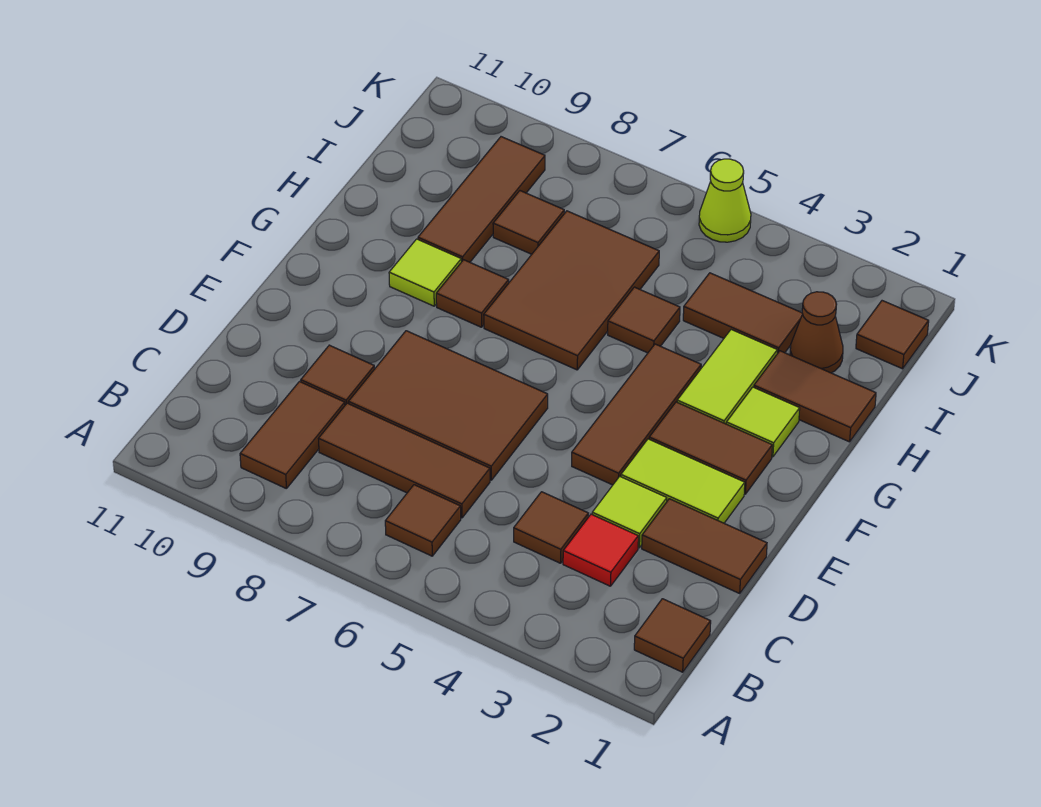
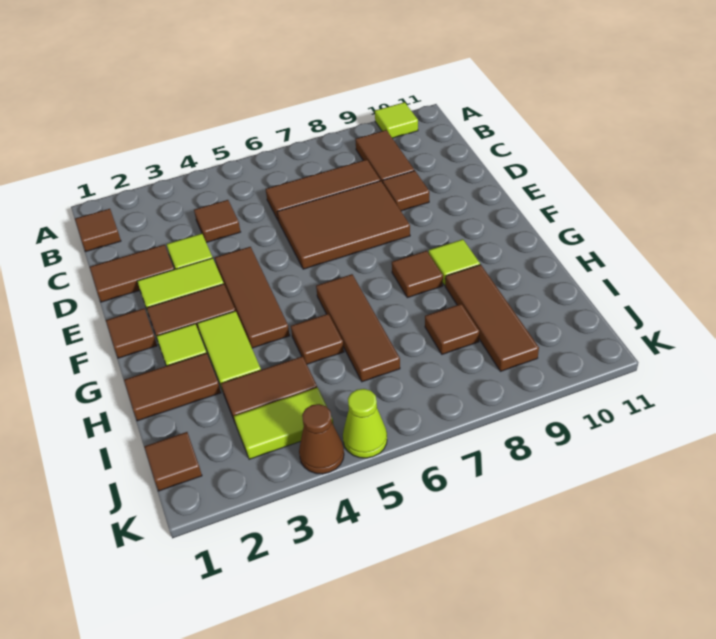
none -> lime tile A10 level 1
brown tile B6 level 1 -> brown tile F1 level 1
red tile C3 level 1 -> none
brown tile G6:I7 level 1 -> brown tile G6:I6 level 1
brown cone I2 level 1 -> brown cone K4 level 1
none -> lime tile J3:J4 level 1

